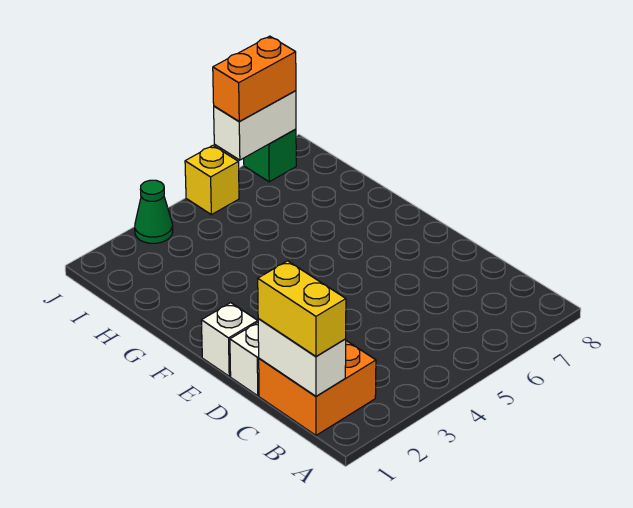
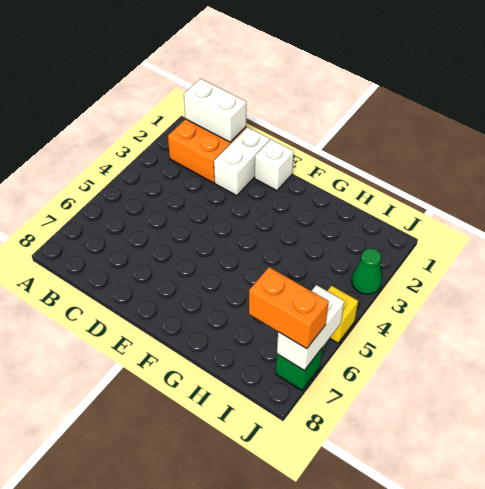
yellow brick B1:C1 level 3 -> none
orange brick J6:J7 level 3 -> orange brick I7:J7 level 3

